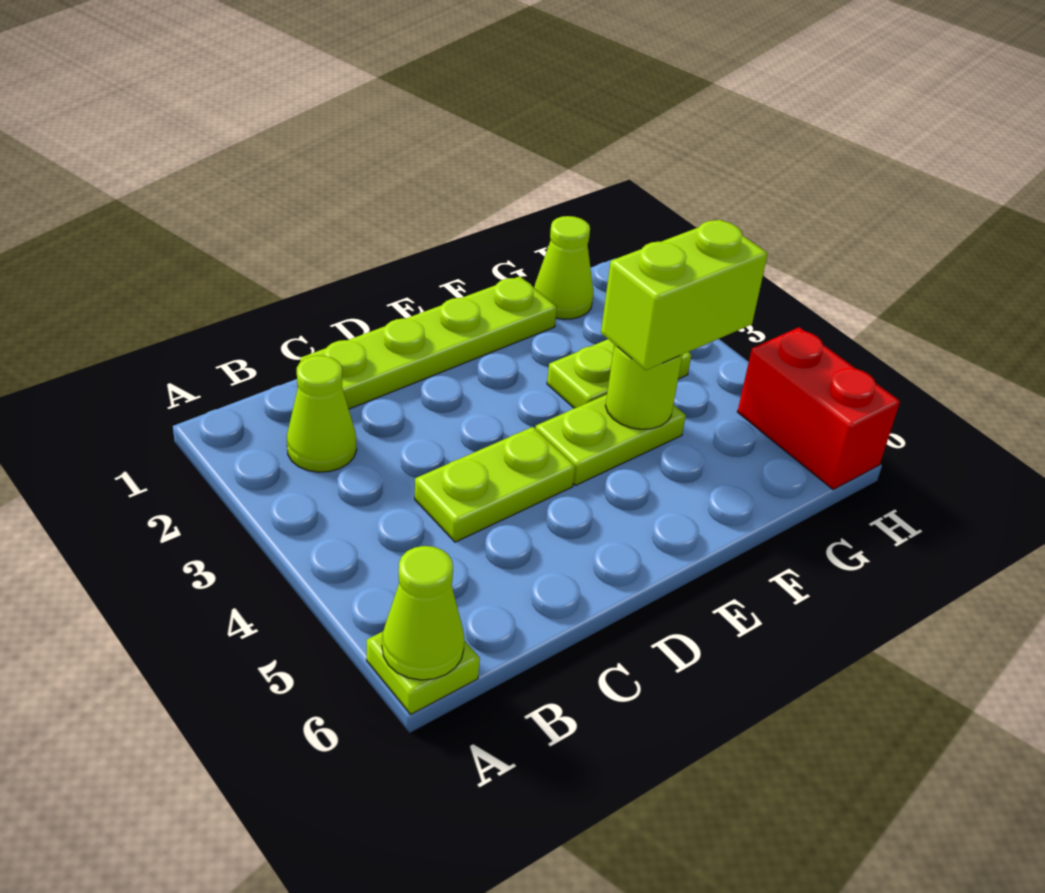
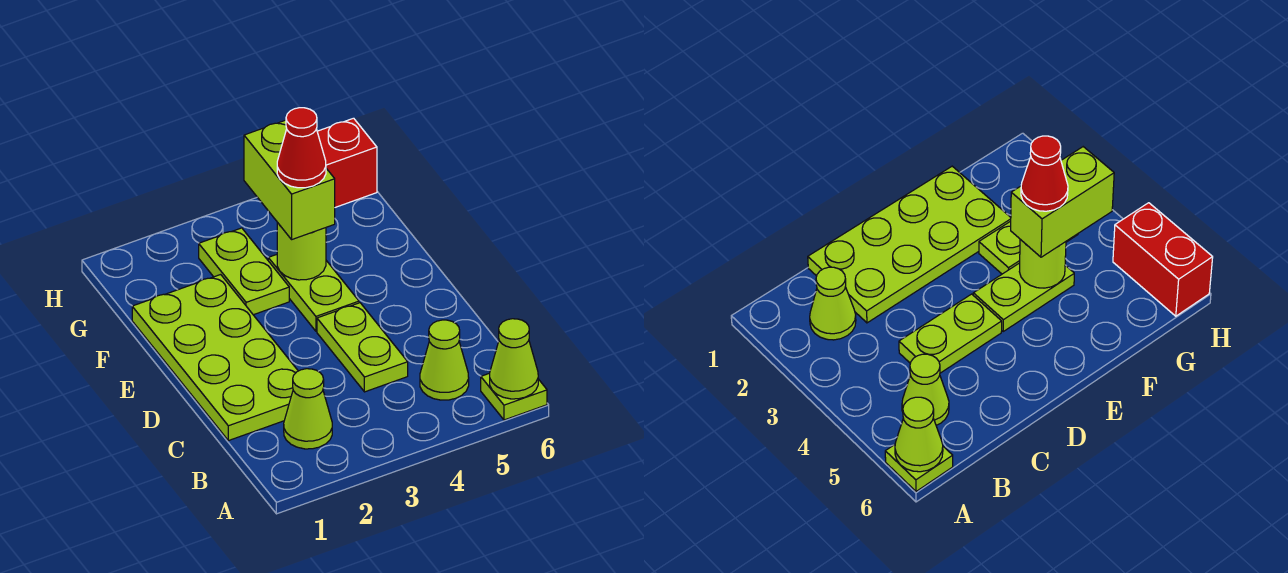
lime plate C1:F1 level 1 -> lime plate C1:F2 level 1
none -> red cone F4 level 4
lime cone G1 level 1 -> lime cone B5 level 1

